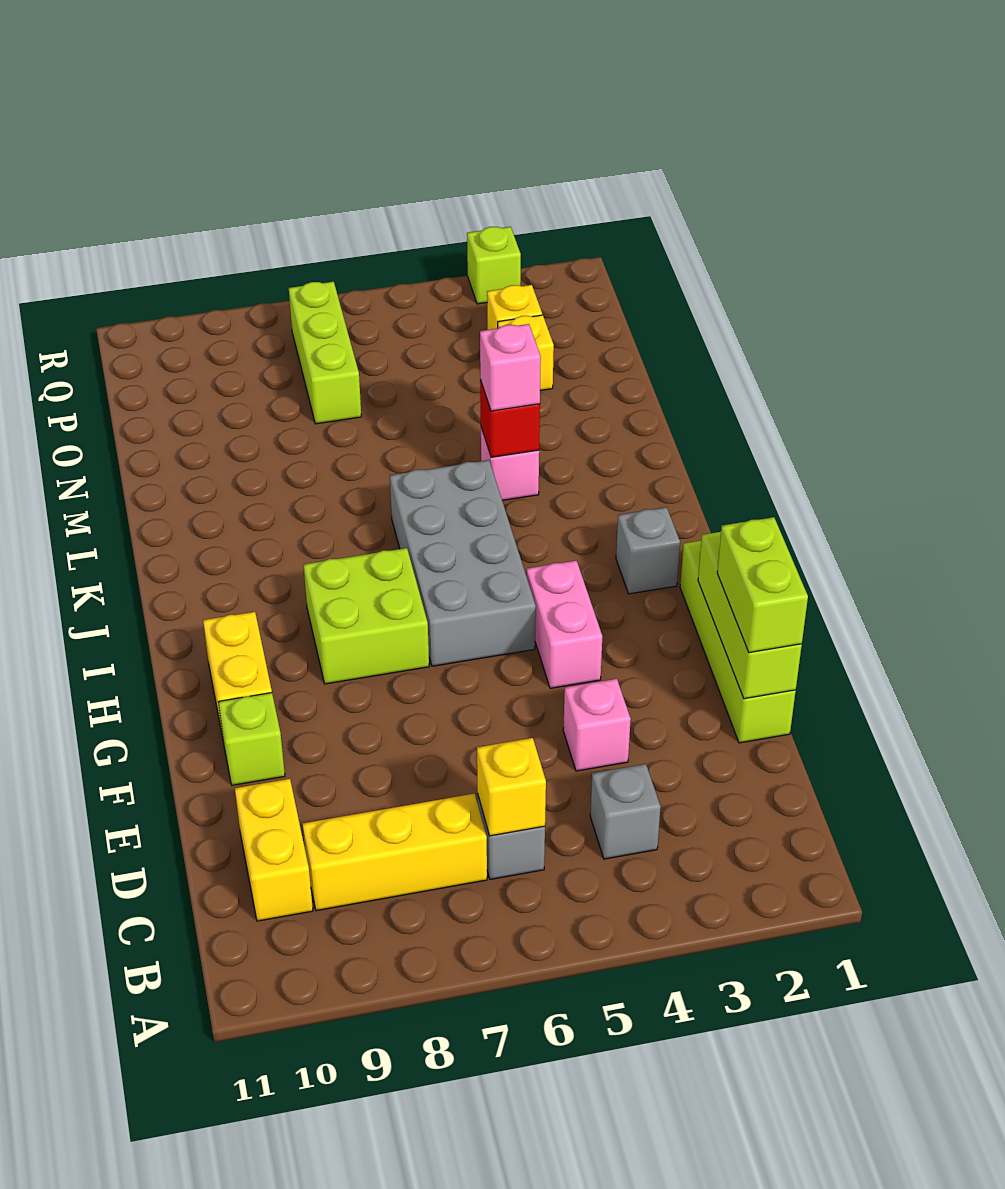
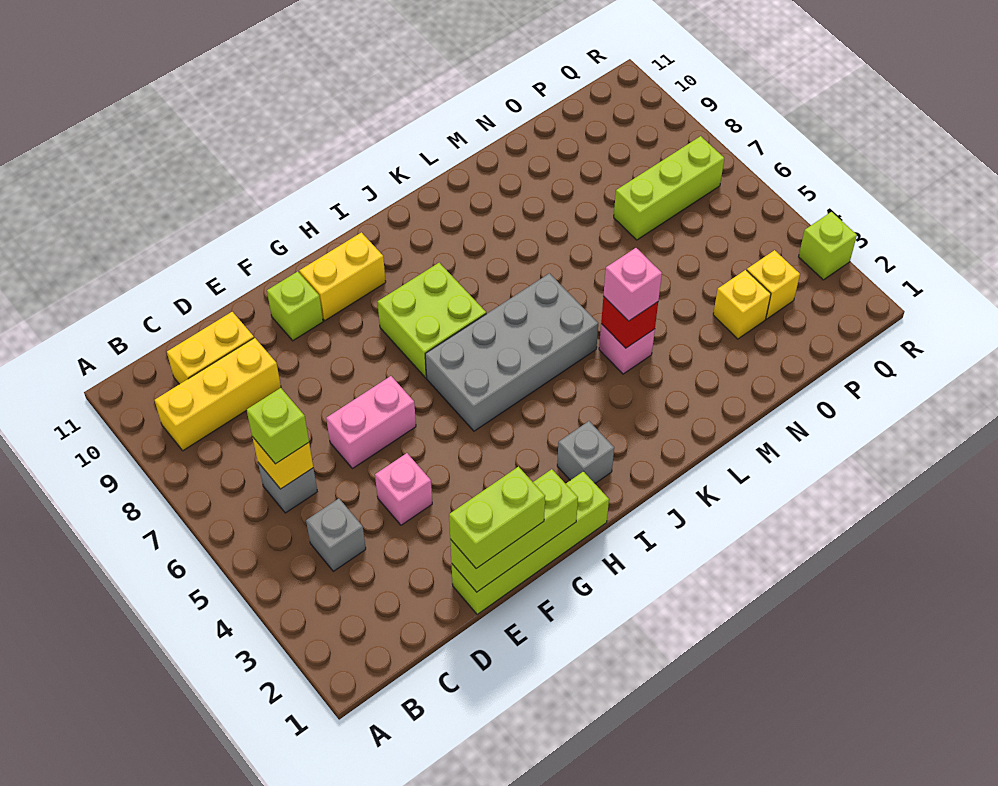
none -> lime brick C6 level 3
yellow brick C7:C9 level 1 -> yellow brick B9:D9 level 1
pink brick G4:H4 level 1 -> pink brick E6:F6 level 1

